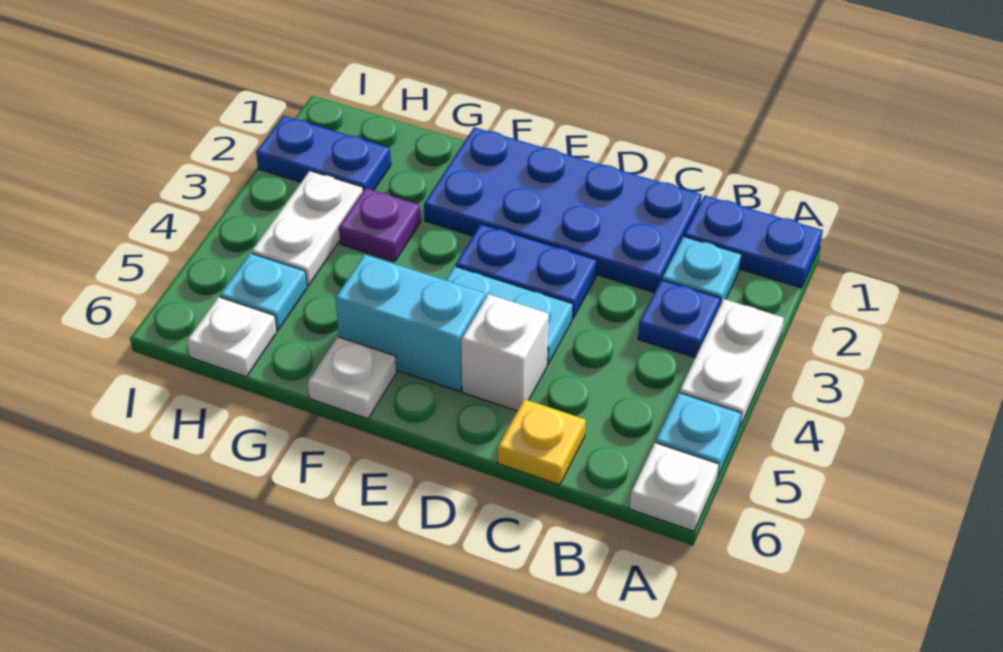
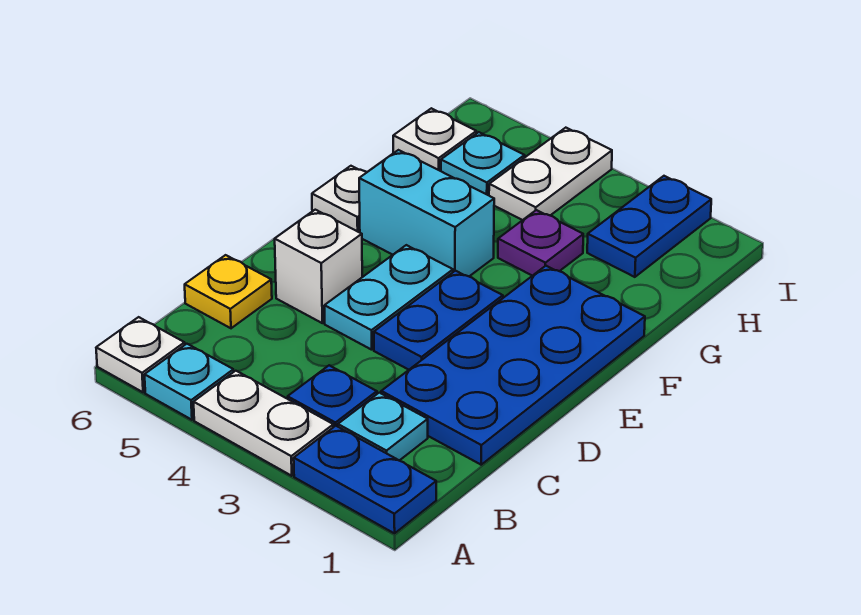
blue plate A1:B1 level 1 -> blue plate A1:A2 level 1
cyan brick E5:F5 level 1 -> cyan brick F4:F5 level 1
white plate H3:H4 level 1 -> white plate H4:I4 level 1

